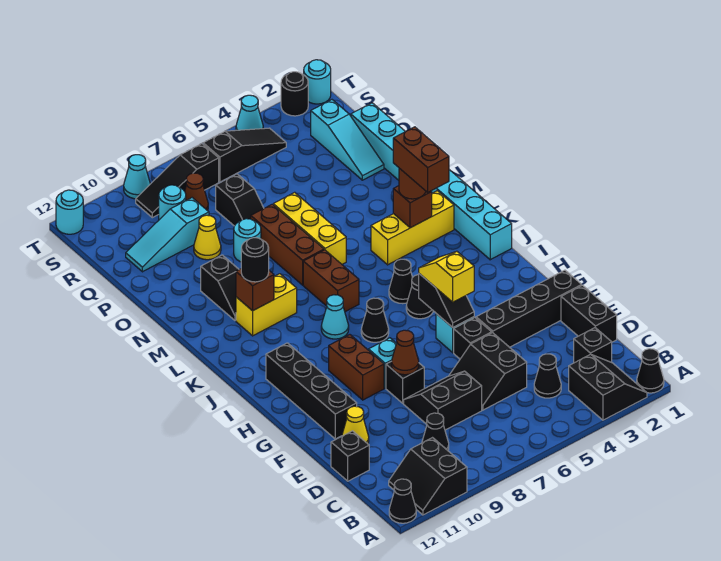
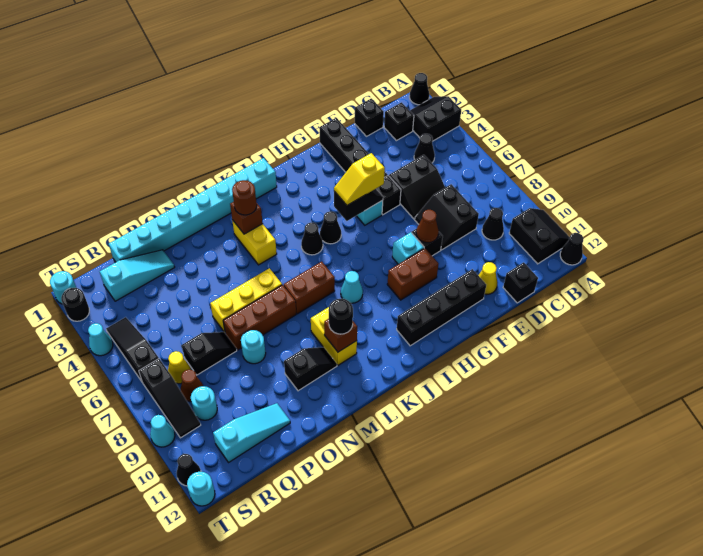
black slope A10:B11 level 1 top 10 -> black slope A10:B11 level 1 top B
black brick D1:E1 level 1 -> black brick D1 level 1
black cone I7 level 1 -> black cone T11 level 1
brown brick K3:L3 level 4 -> none
yellow brick L2:L4 level 1 -> yellow brick L3:L4 level 1
yellow cone P9 level 1 -> yellow cone R7 level 1
cyan slope Q9:Q11 level 1 top 9 -> cyan slope P11:R11 level 1 top R

